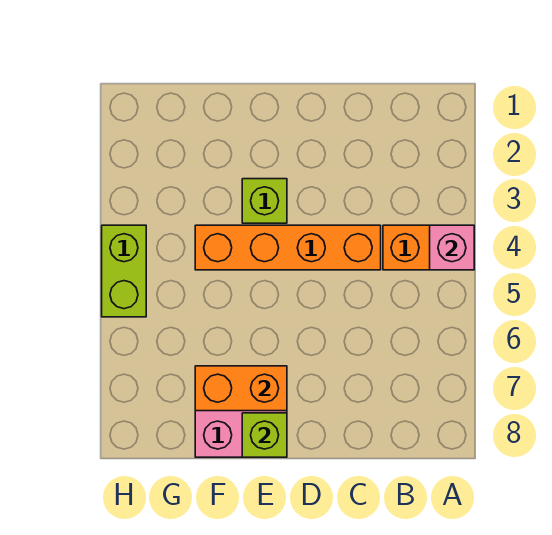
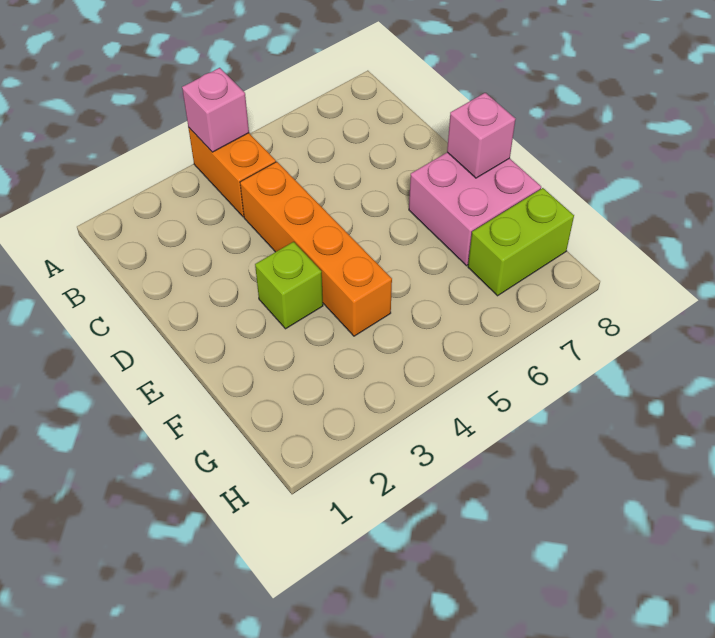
orange brick E7:F7 level 2 -> none
lime brick E8 level 2 -> pink brick E8 level 2
lime brick H4:H5 level 1 -> lime brick G7:G8 level 1

